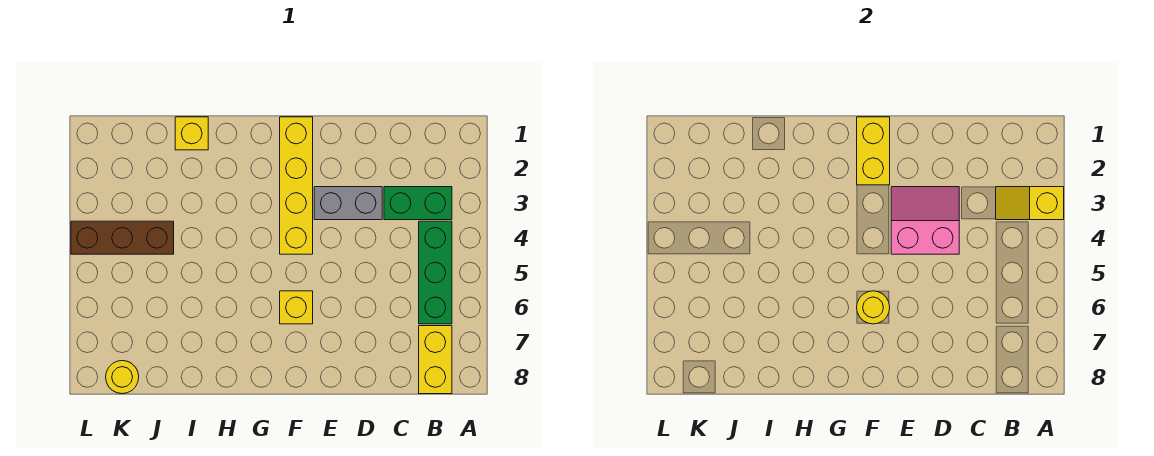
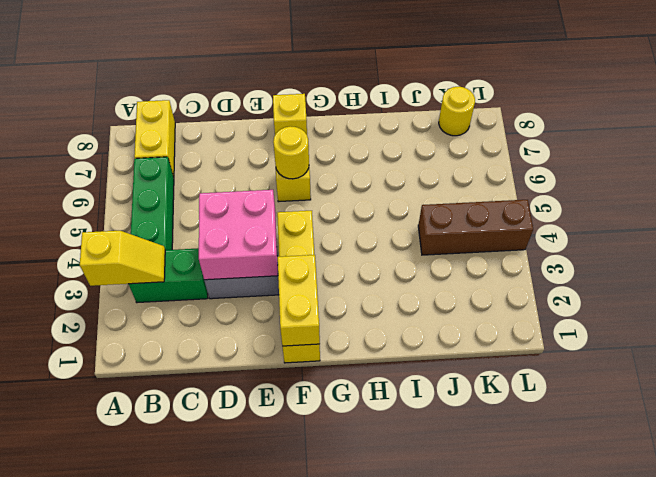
pink slope D3:E4 level 2 top 4 -> pink brick D3:E4 level 2
yellow brick I1 level 1 -> yellow brick F8 level 1

